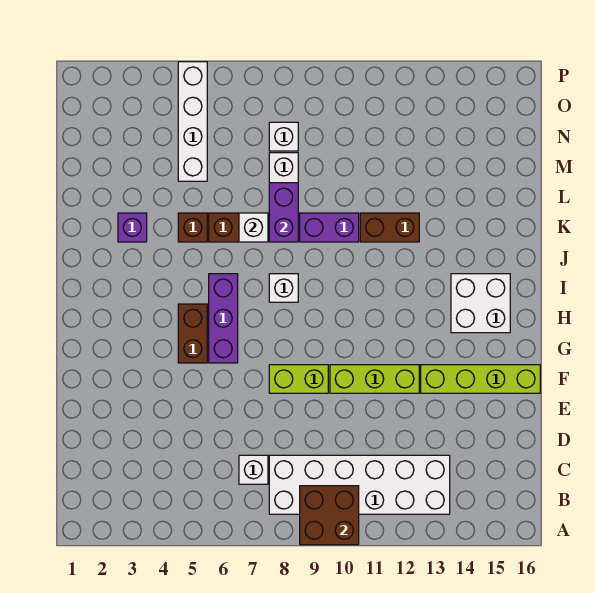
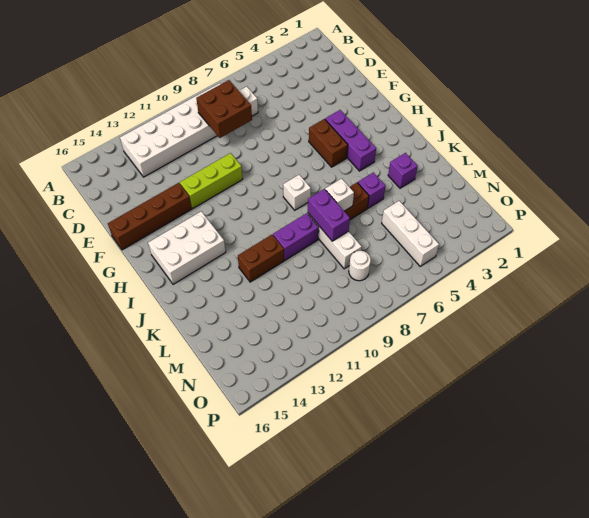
brown brick A9:B10 level 2 -> brown brick C8:D9 level 2
lime brick F8:F9 level 1 -> none
lime brick F13:F16 level 1 -> brown brick F13:F16 level 1
purple brick G6:I6 level 1 -> purple brick G4:I4 level 1
white brick H14:I15 level 1 -> white brick H13:I15 level 1
brown brick K5 level 1 -> purple brick K5 level 1
white brick M5:P5 level 1 -> white brick M5:O5 level 1
white brick N8 level 1 -> white round brick N8 level 1

